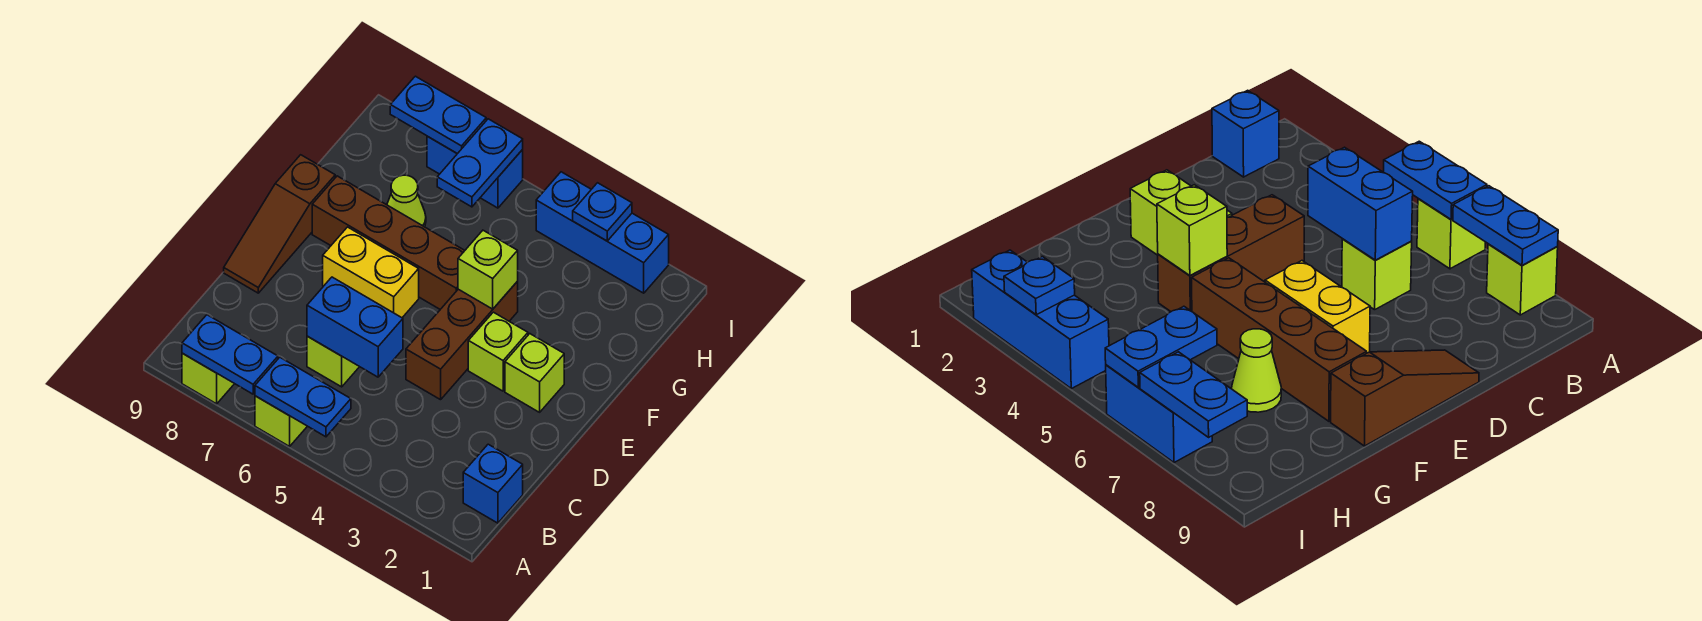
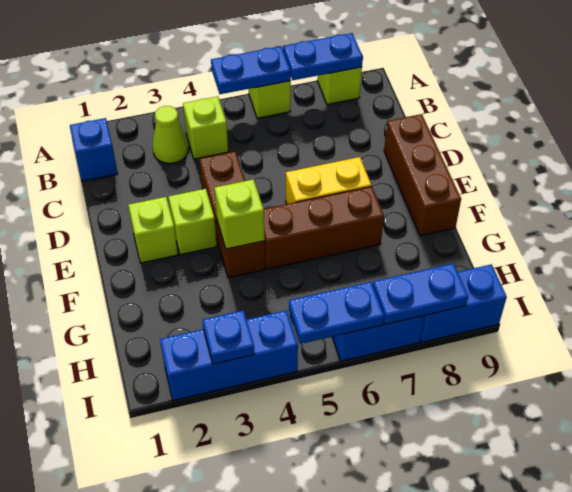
blue brick C5:C6 level 2 -> blue brick I8:I9 level 1
lime brick C6 level 1 -> lime brick B4 level 1
brown slope D9:F9 level 1 top F -> brown brick D9:F9 level 1
brown brick F5:F8 level 1 -> brown brick F5:F7 level 1
lime cone G7 level 1 -> lime cone B3 level 1
blue plate H6:I6 level 2 -> blue plate I5:I6 level 2

